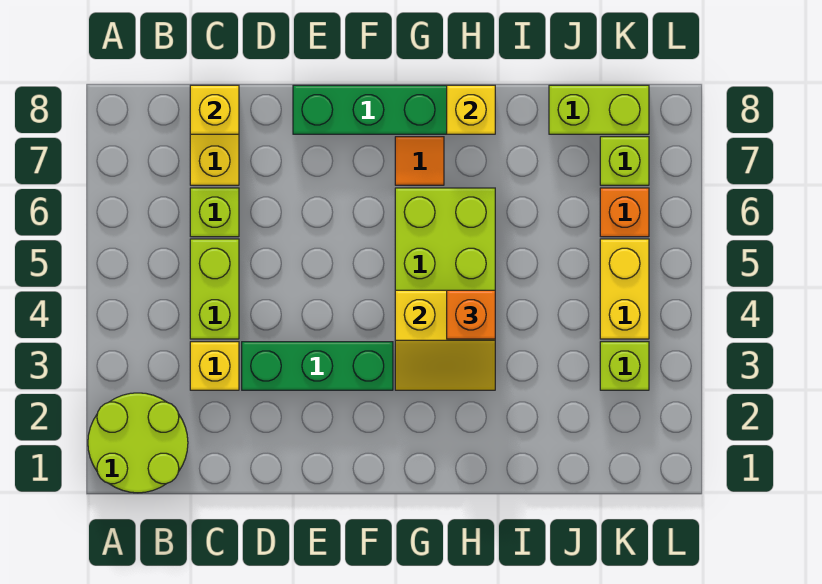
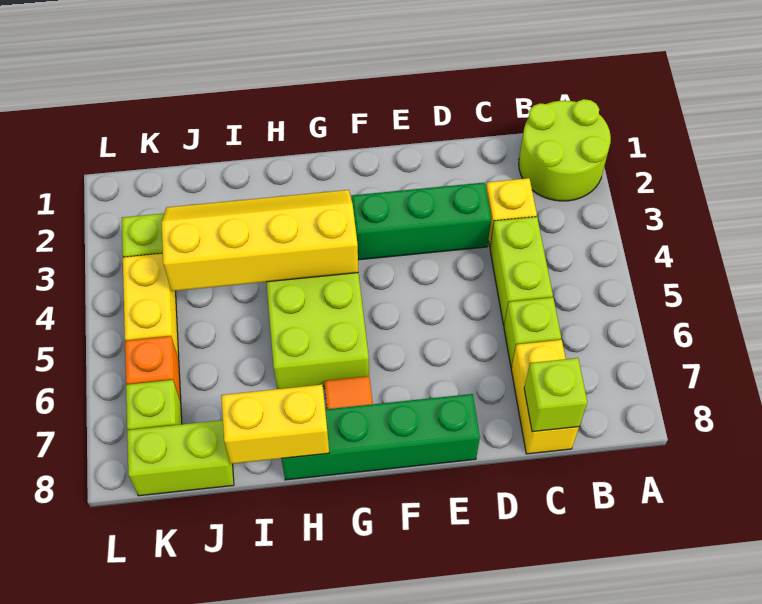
yellow brick C8 level 2 -> lime brick C8 level 2
yellow slope G3:H4 level 2 top 4 -> yellow slope G3:J4 level 2 top 4
orange brick H4 level 3 -> none
yellow brick H8 level 2 -> yellow brick H8:I8 level 2

